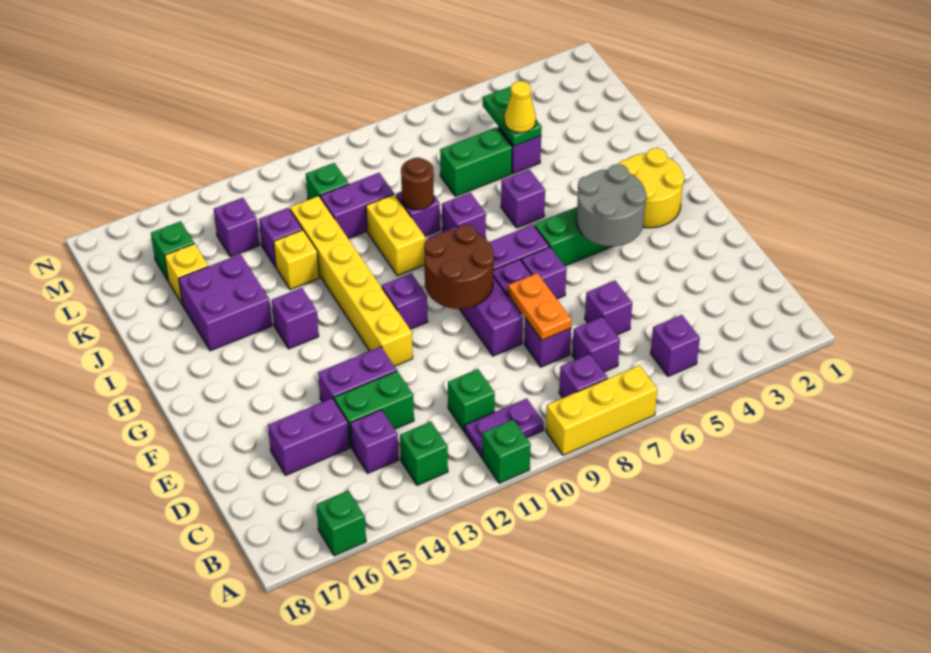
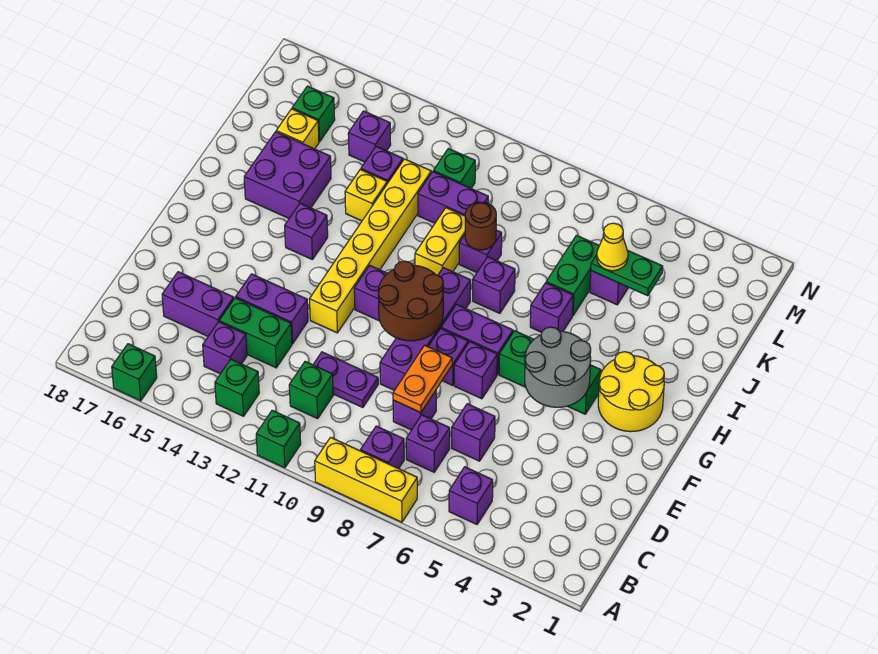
purple plate B10:B11 level 1 -> purple plate D10:D11 level 1
green plate K5:L5 level 2 -> green plate K4:K5 level 2
green brick K6:K7 level 1 -> green brick J6:K6 level 1

